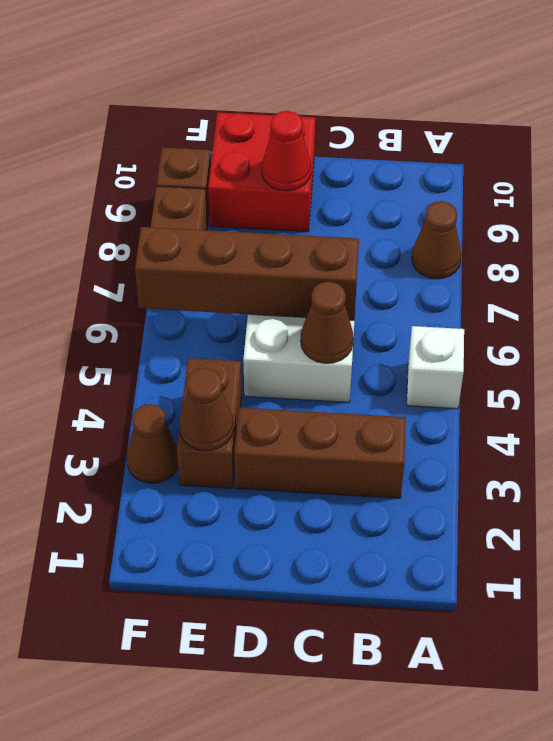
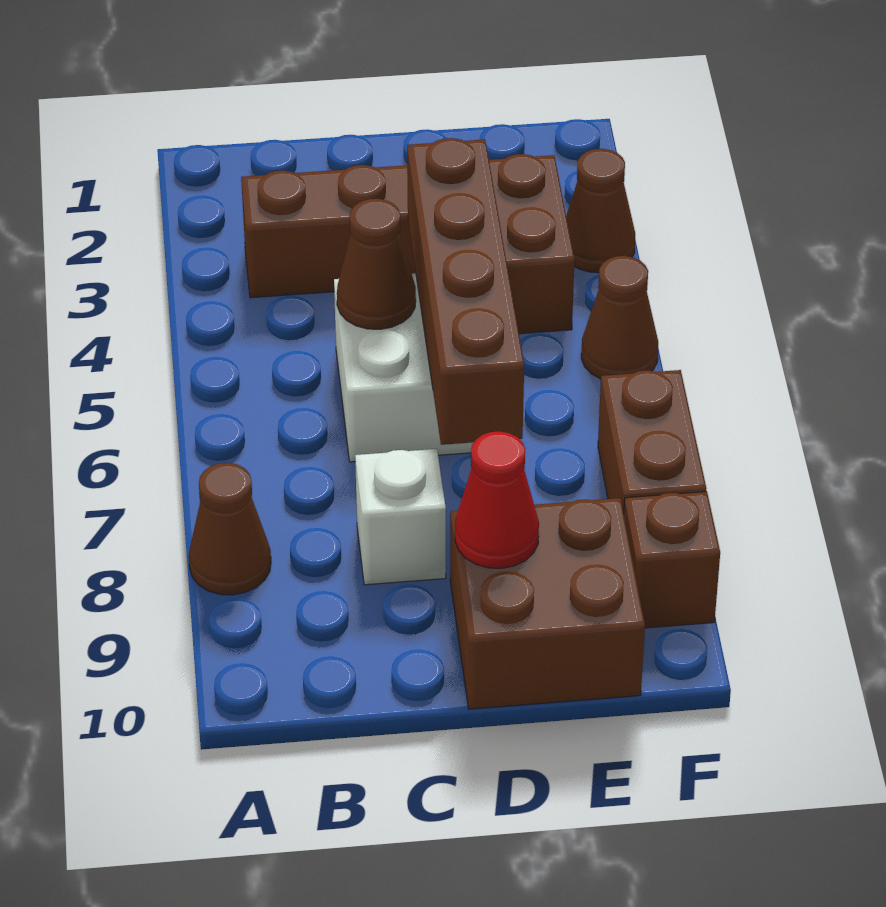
white brick A5 level 1 -> white brick C8 level 1
brown brick C6:F6 level 2 -> brown brick D4:D7 level 2
red brick D9:E10 level 1 -> brown brick D9:E10 level 1
brown cone E3 level 2 -> brown cone F5 level 1

